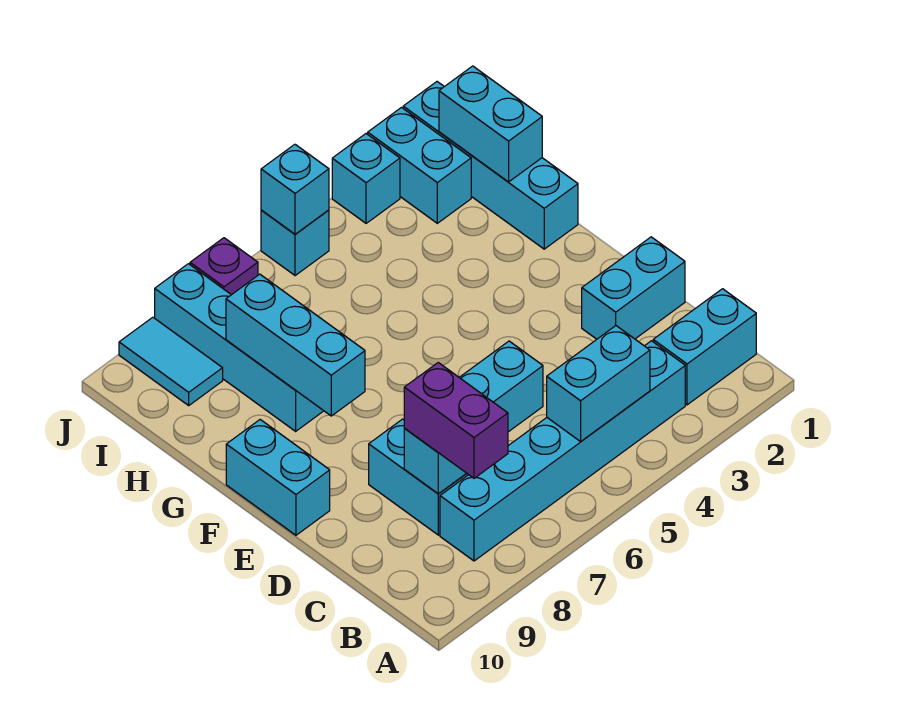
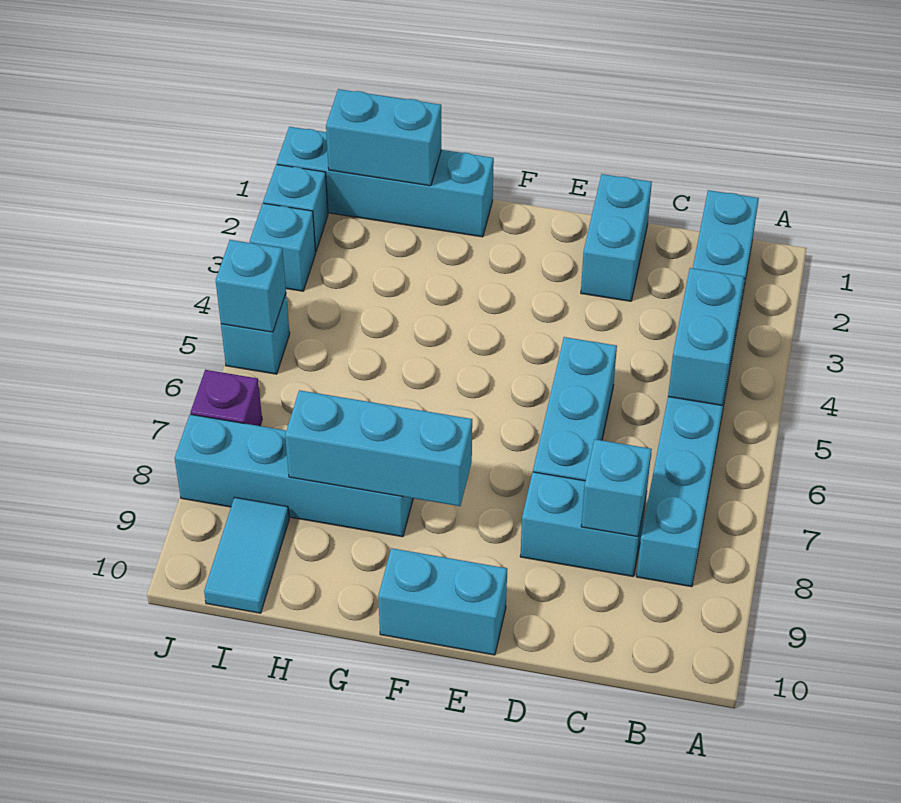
purple brick B8:C8 level 3 -> none
cyan brick I2:J2 level 1 -> cyan brick J2 level 1
cyan tile I9:J9 level 1 -> cyan tile I9:I10 level 1

